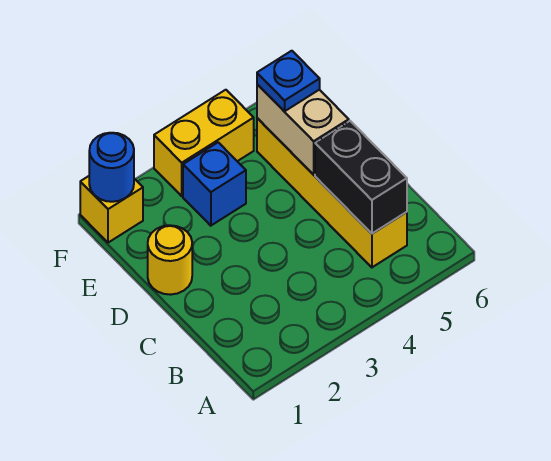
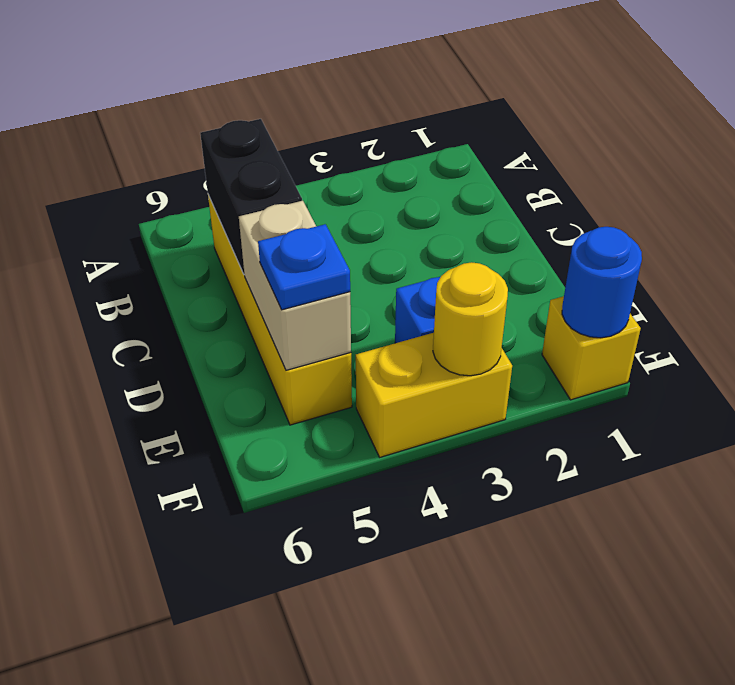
yellow round brick D1 level 1 -> yellow round brick F3 level 2

